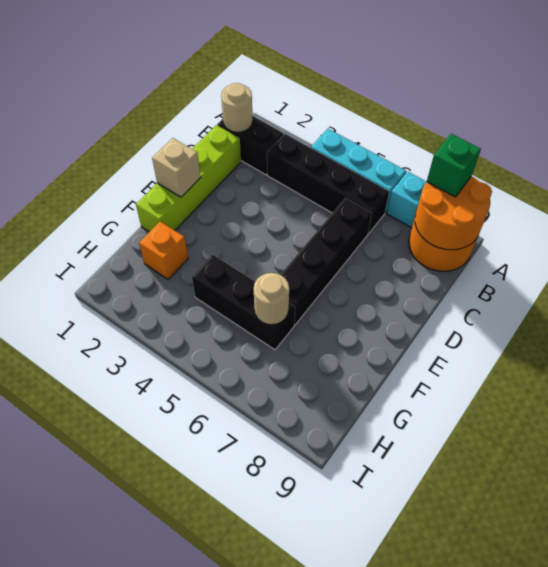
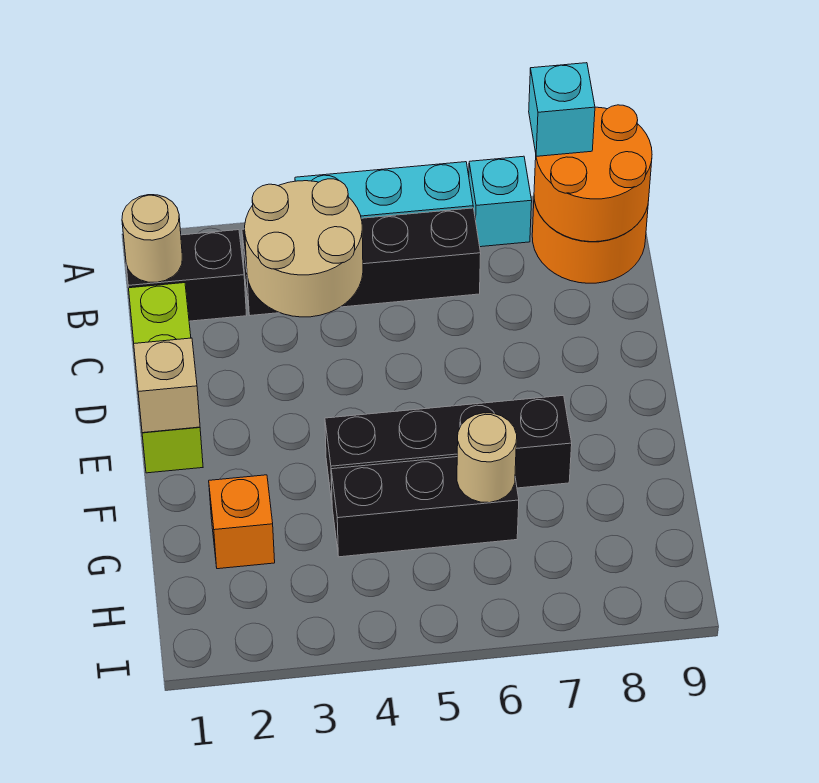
green brick A8 level 3 -> cyan brick A8 level 3
none -> tan round brick B3:C4 level 2
lime brick C1:F1 level 1 -> lime brick C1:E1 level 1
black brick C6:F6 level 1 -> black brick F4:F7 level 1

